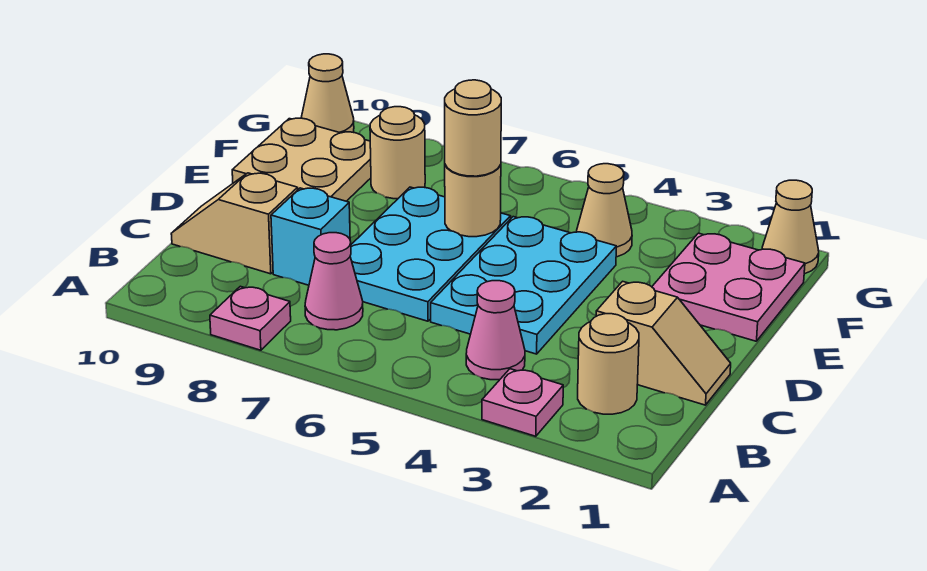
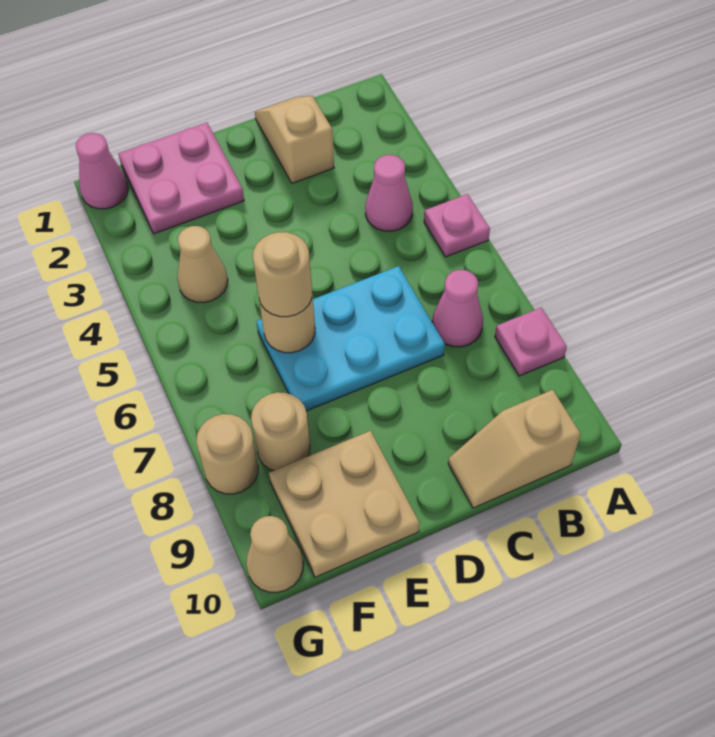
pink plate A3 level 1 -> pink plate A5 level 1
tan round brick B2 level 1 -> tan round brick G8 level 1
cyan plate C4:E5 level 1 -> none
cyan brick C8 level 1 -> none
tan slope C9:C10 level 1 top 9 -> tan slope B10:C10 level 1 top B
tan cone G1 level 1 -> pink cone G1 level 1

